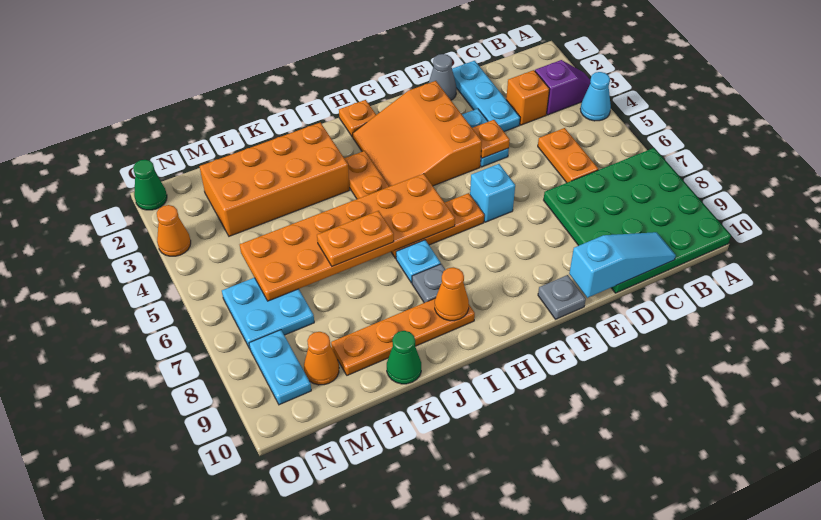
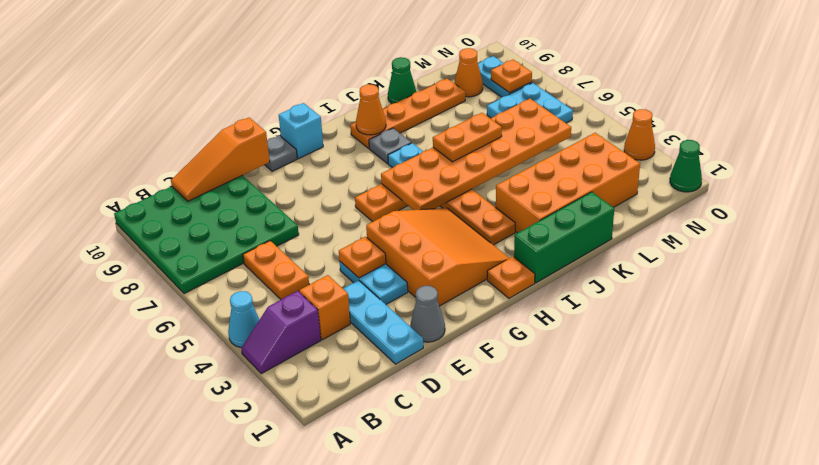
cyan slope C10:E10 level 2 top E -> orange slope C10:E10 level 2 top E
cyan brick F6 level 1 -> cyan brick G10 level 1
none -> green brick I1:K1 level 1
none -> orange plate N8 level 2

